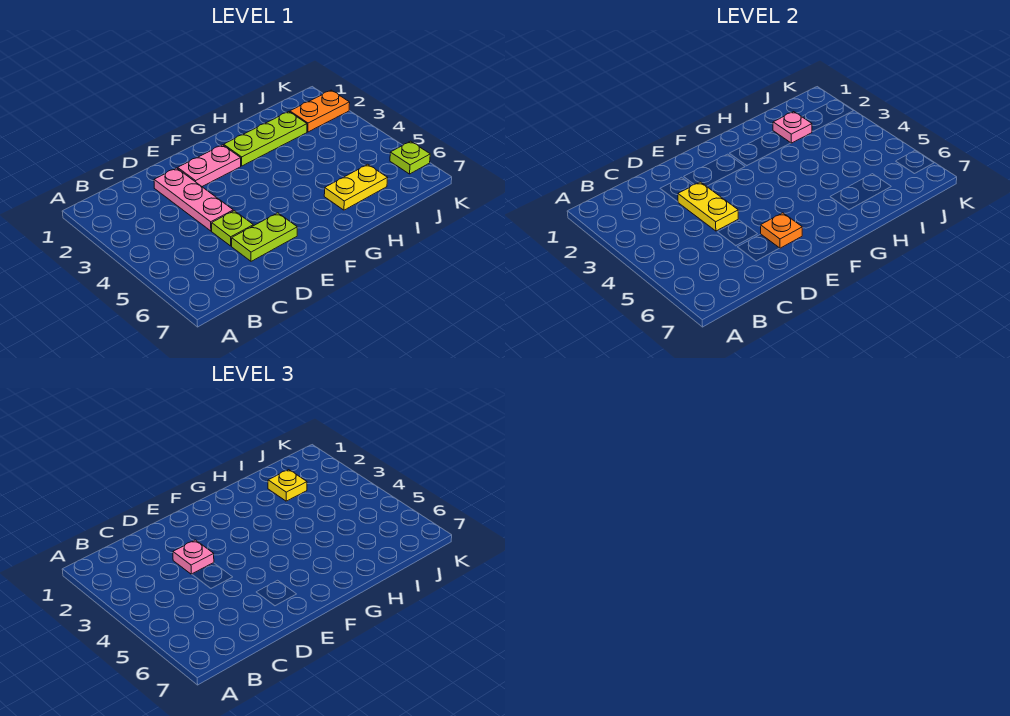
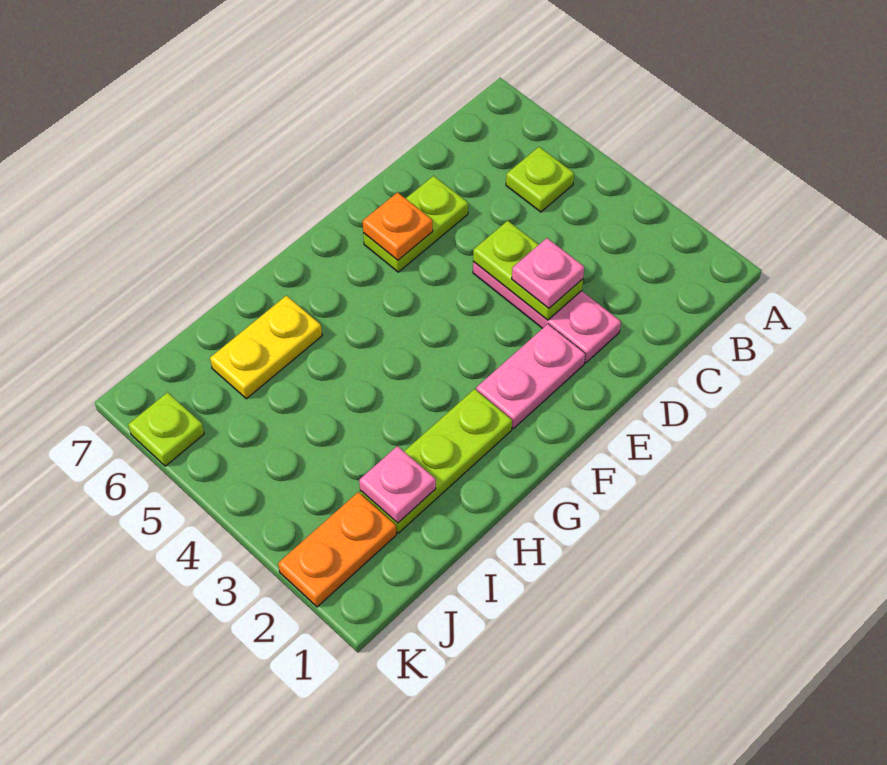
yellow plate D3:D4 level 2 -> lime plate D3:D4 level 2
lime plate D5 level 1 -> lime plate B5 level 1
yellow plate I2 level 3 -> none

